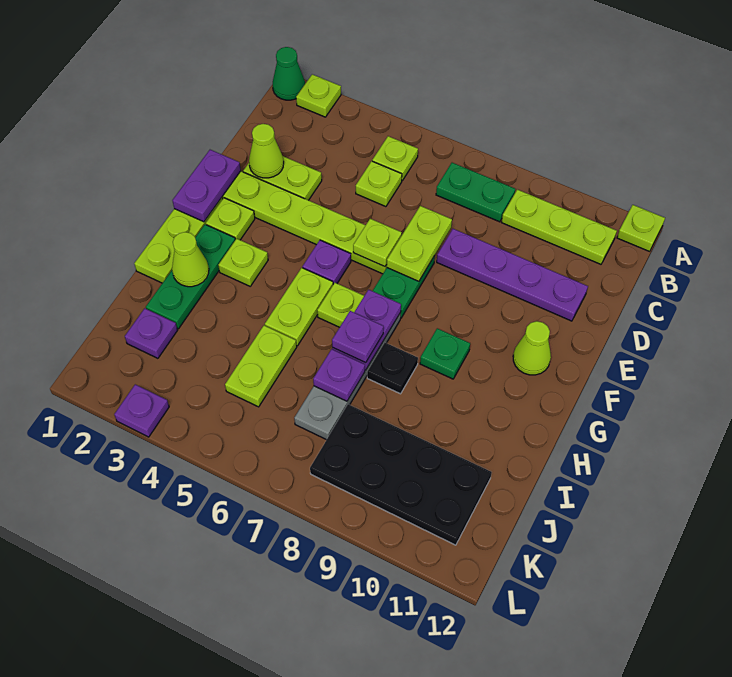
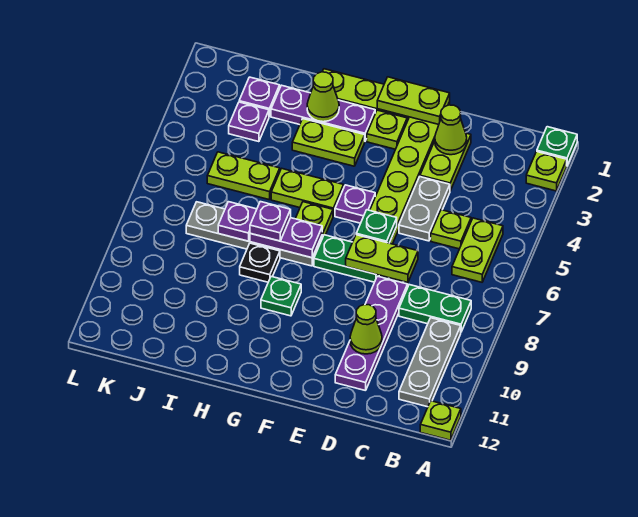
green cone A1 level 1 -> green plate A1 level 1
lime plate B5 level 1 -> lime plate B5:B6 level 1
green plate B7:B8 level 1 -> green plate B8:C8 level 1
lime plate B9:B11 level 1 -> grey plate B9:B11 level 1
none -> grey plate D4:D5 level 1
purple plate E1:F1 level 2 -> lime plate E1:F1 level 2
lime plate E6 level 2 -> green plate E6 level 2
lime cone F11 level 1 -> lime cone D10 level 2
green plate G2:I2 level 1 -> purple plate G2:I2 level 1
lime plate G3 level 1 -> lime plate G3:H3 level 1
black plate J8:K11 level 1 -> none
purple plate L3 level 1 -> purple plate J3 level 1

